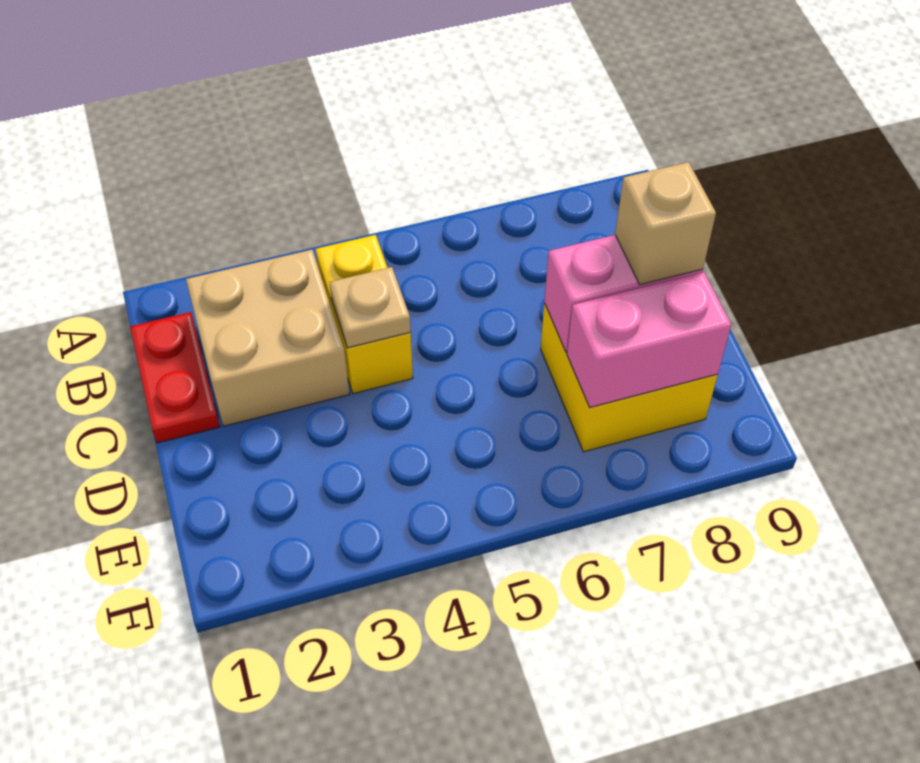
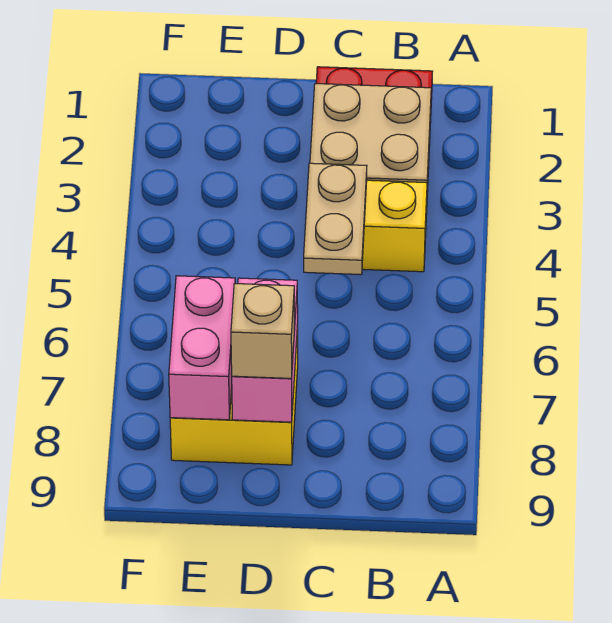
tan plate C4 level 2 -> tan plate C4:C5 level 2

